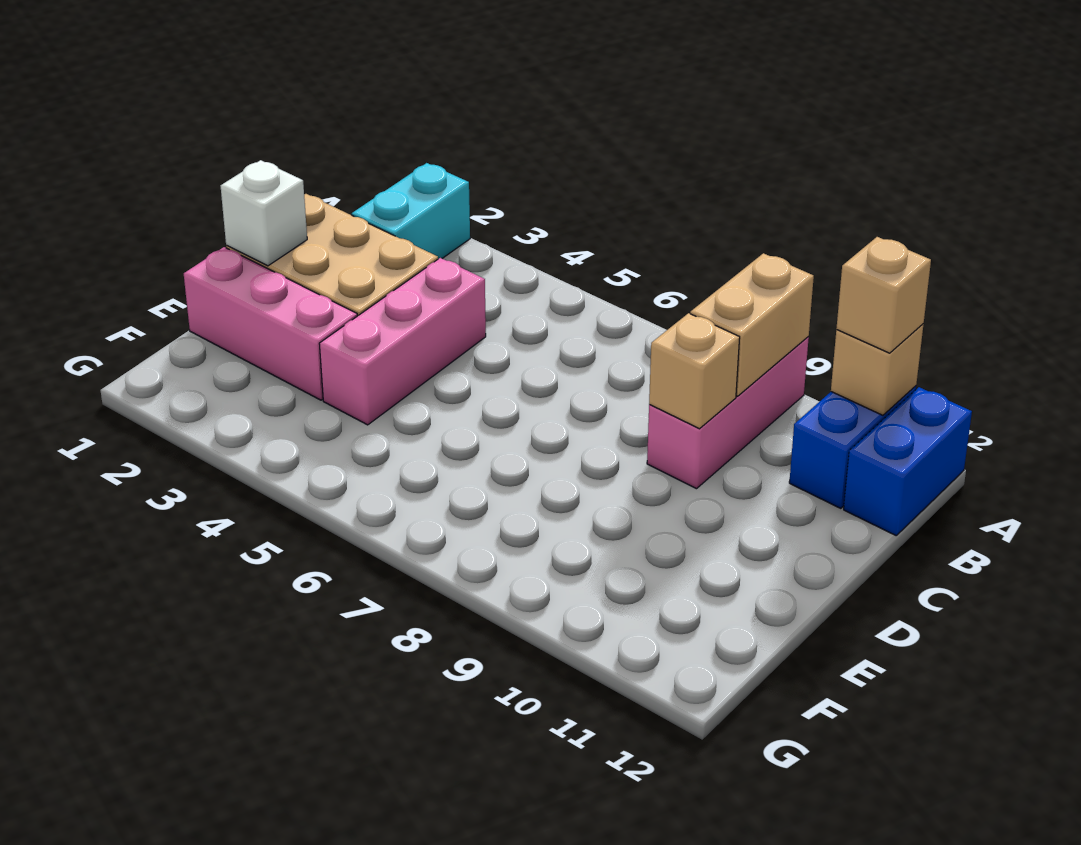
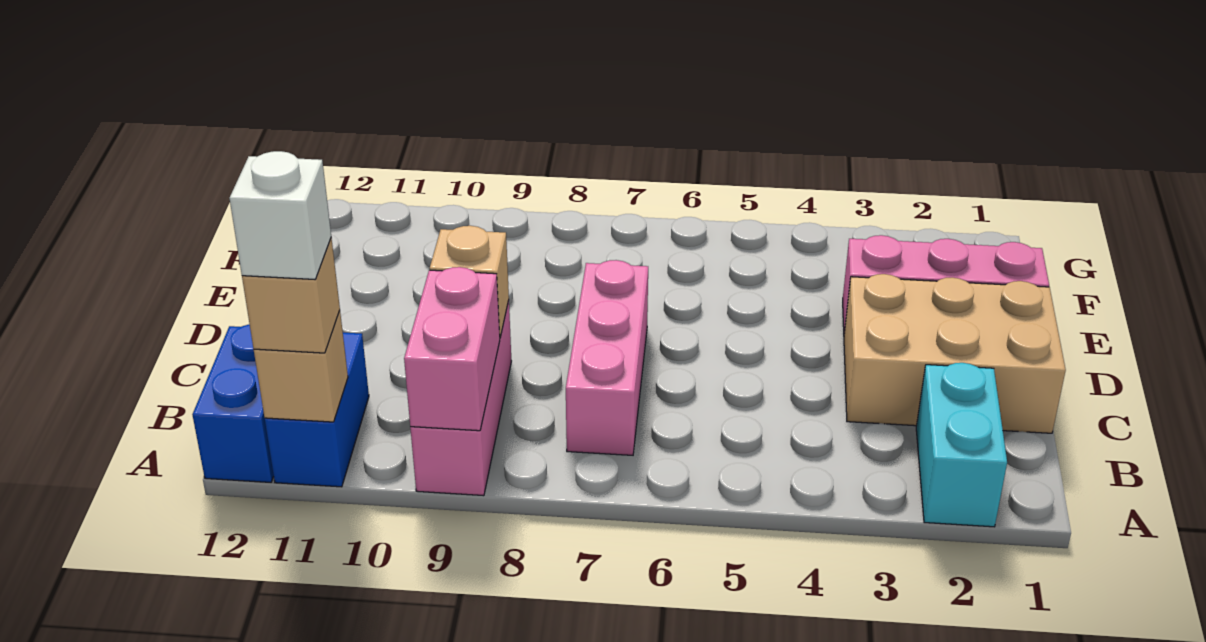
tan brick A9:B9 level 2 -> pink brick A9:B9 level 2
pink brick C4:E4 level 1 -> pink brick B7:D7 level 1
white brick D1 level 2 -> white brick A11 level 4

